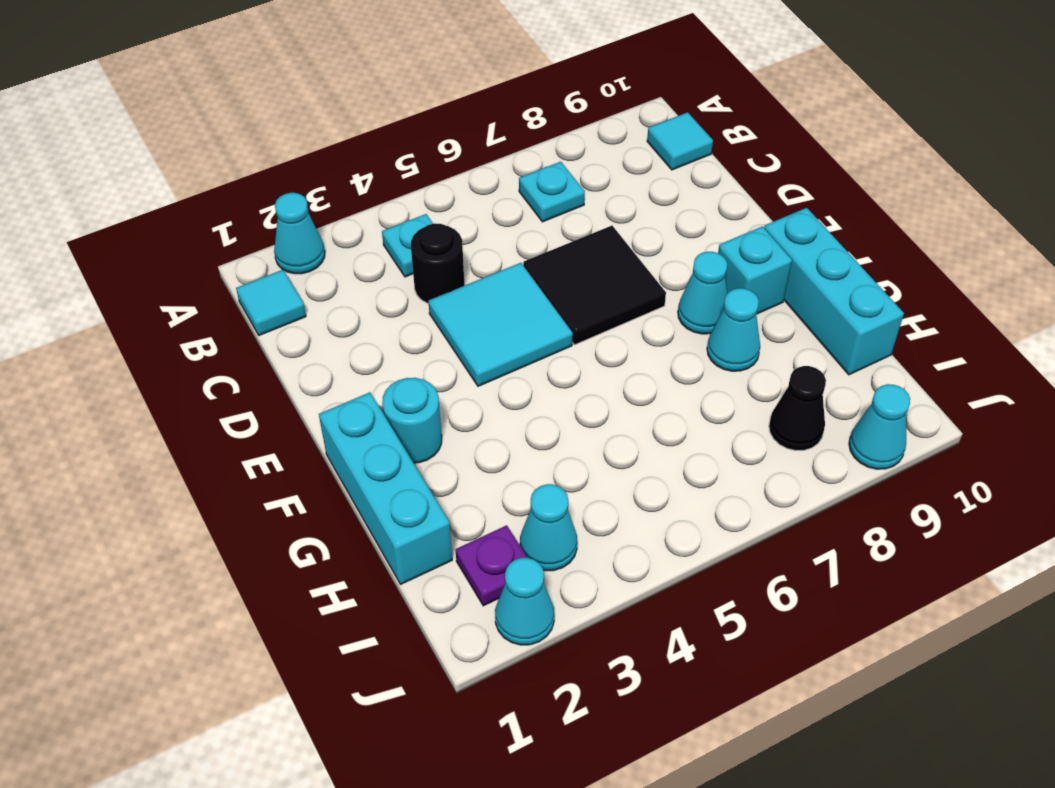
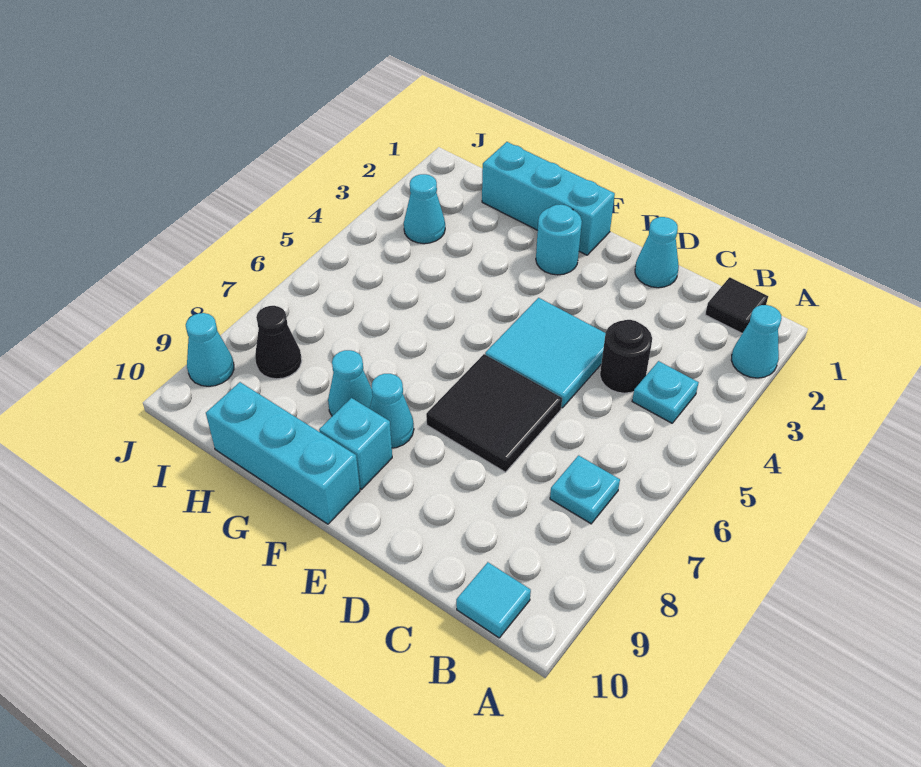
cyan tile B1 level 1 -> black tile B1 level 1
purple plate I2 level 1 -> none
cyan cone J2 level 1 -> cyan cone D1 level 1

